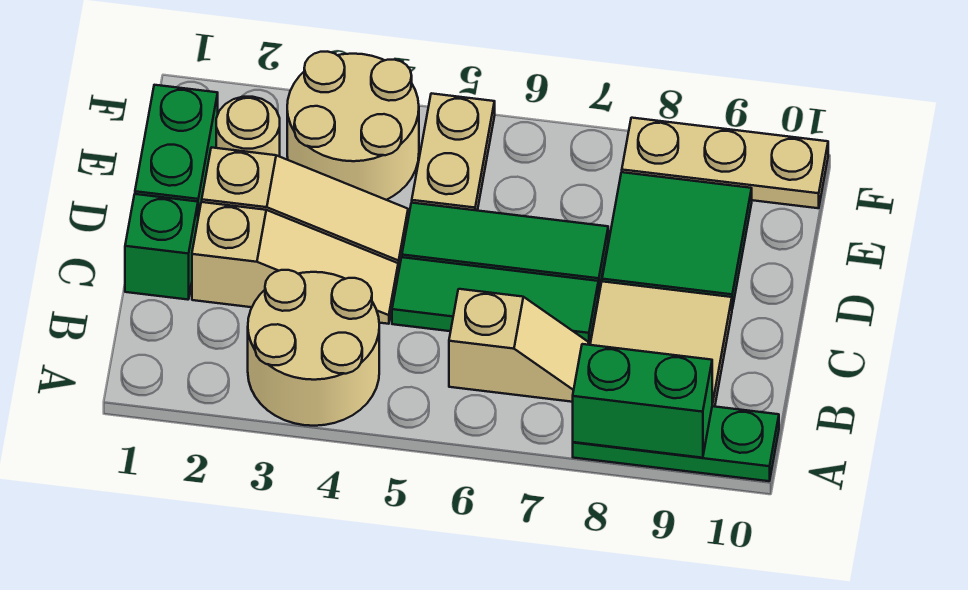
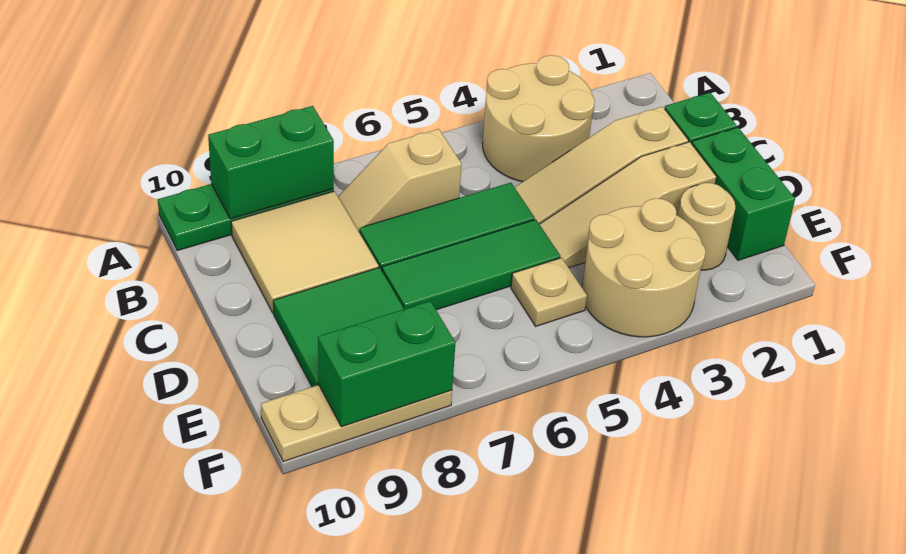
tan plate E5:F5 level 1 -> tan plate E5 level 1
none -> green brick F8:F9 level 2

